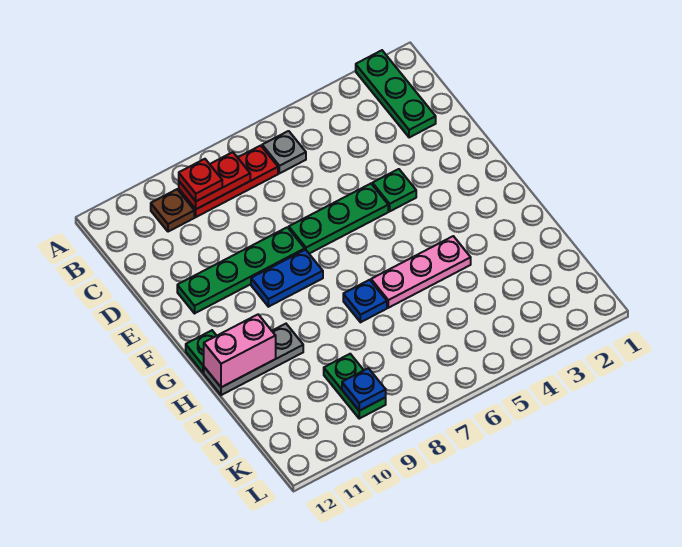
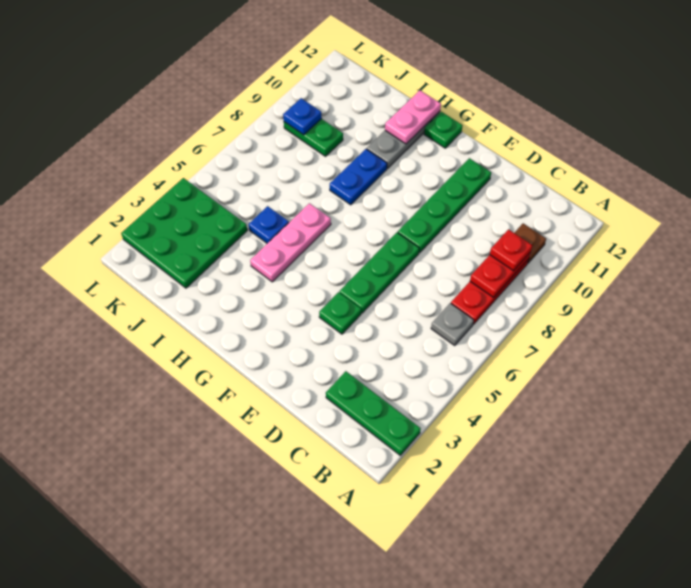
blue plate F8:F9 level 1 -> blue plate H8:H9 level 1
blue plate H7 level 1 -> blue plate I5 level 1
pink brick H11:H12 level 2 -> pink plate H11:H12 level 2
none -> green plate J2:L4 level 1

